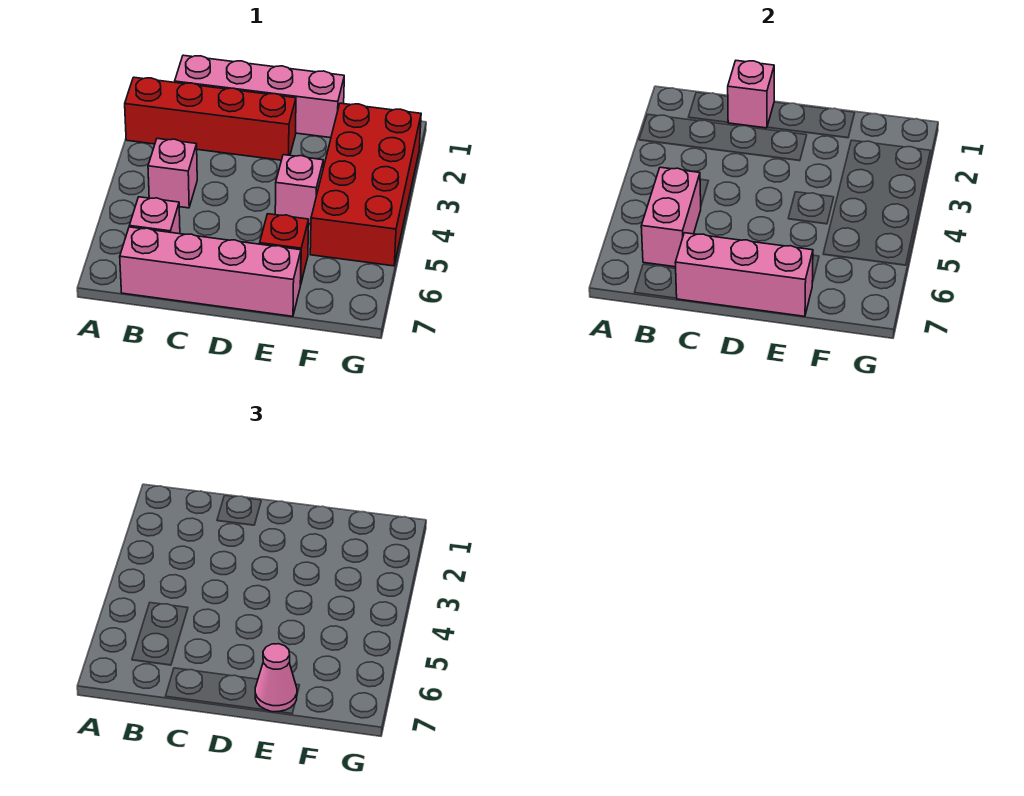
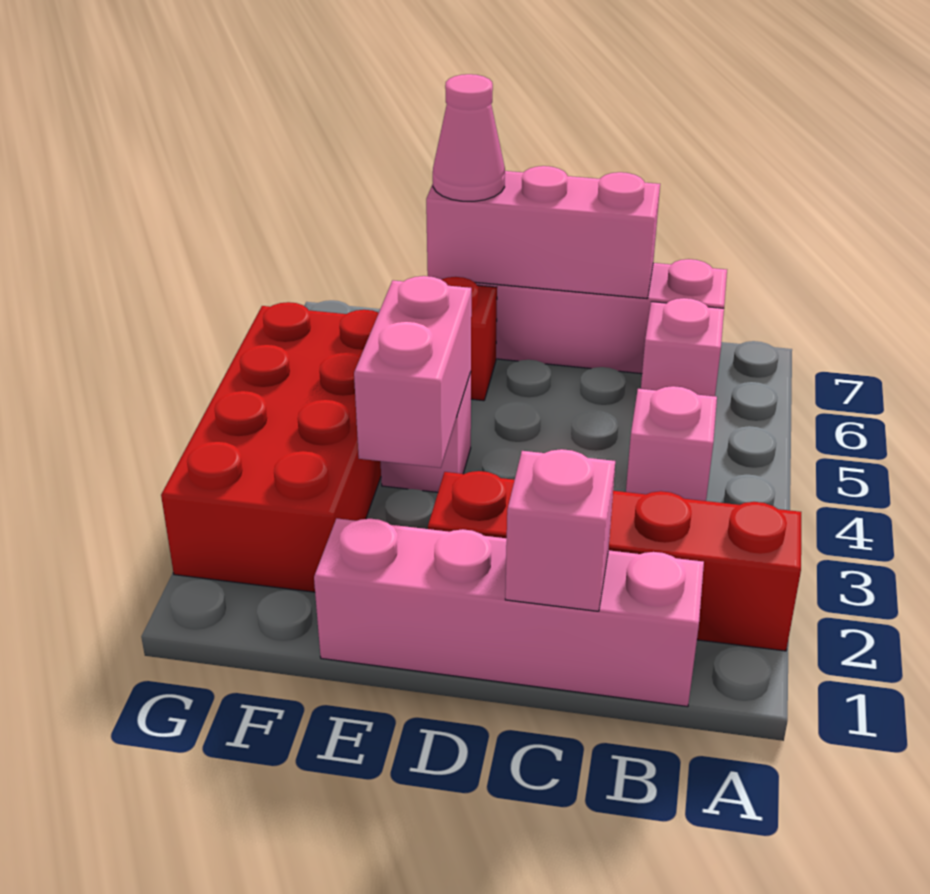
pink brick B5:B6 level 2 -> pink brick E3:E4 level 2

